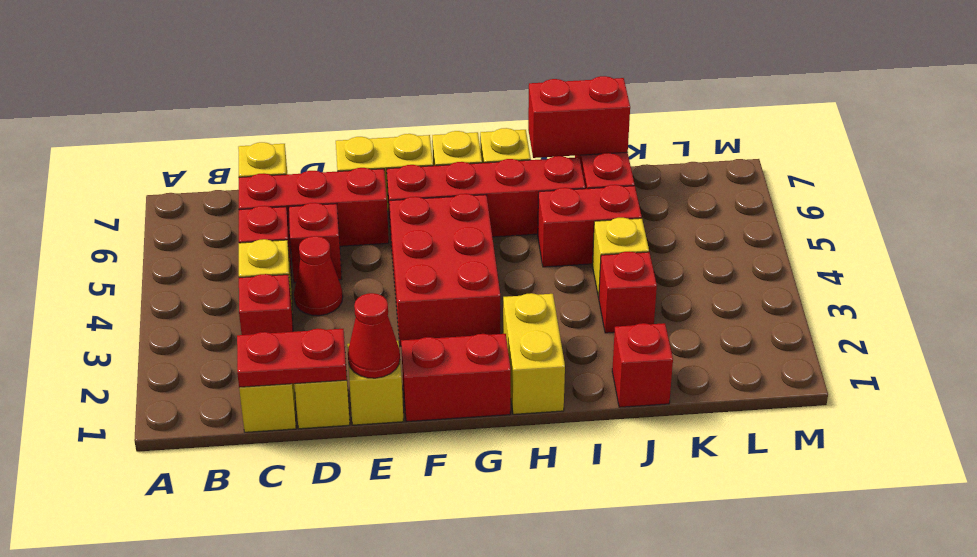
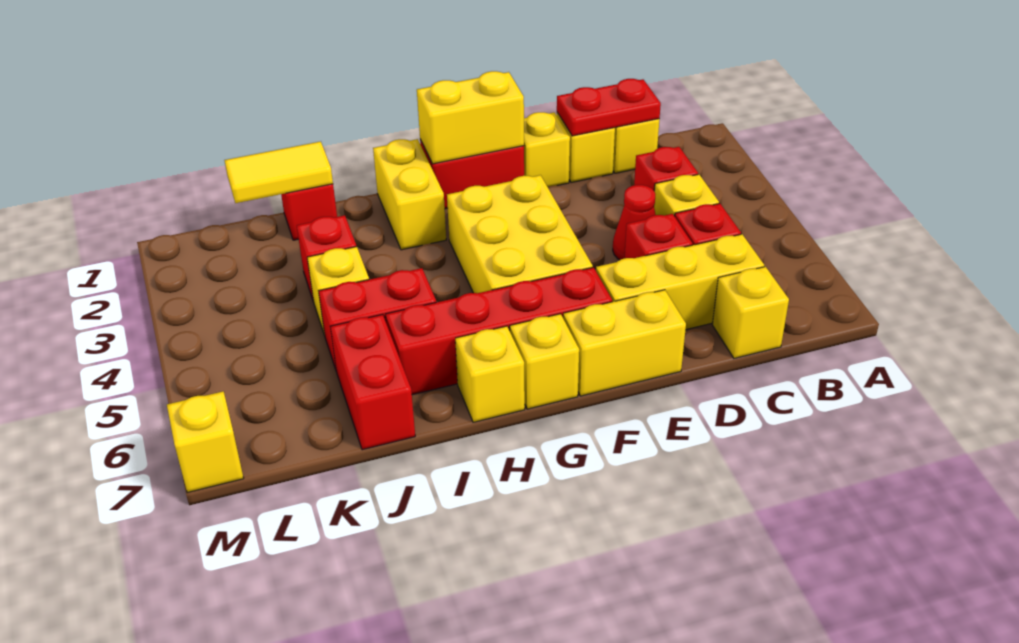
red brick C6:E6 level 1 -> yellow brick C6:E6 level 1
red cone E1 level 2 -> none
none -> yellow brick F1:G1 level 2
red brick F3:G5 level 1 -> yellow brick F3:G5 level 1
red brick I7:J7 level 2 -> none
none -> yellow tile J1:K1 level 2
none -> yellow brick M7 level 1

